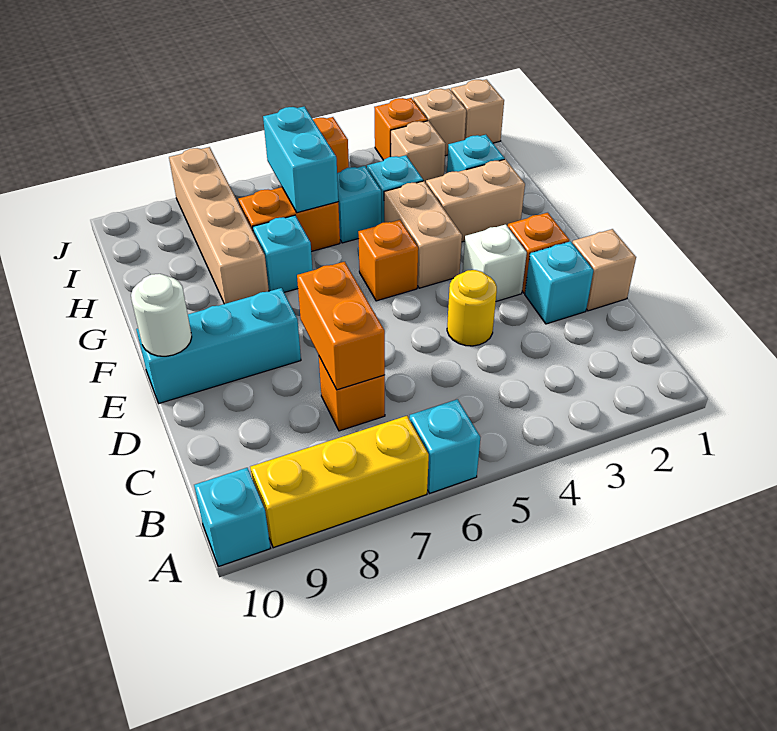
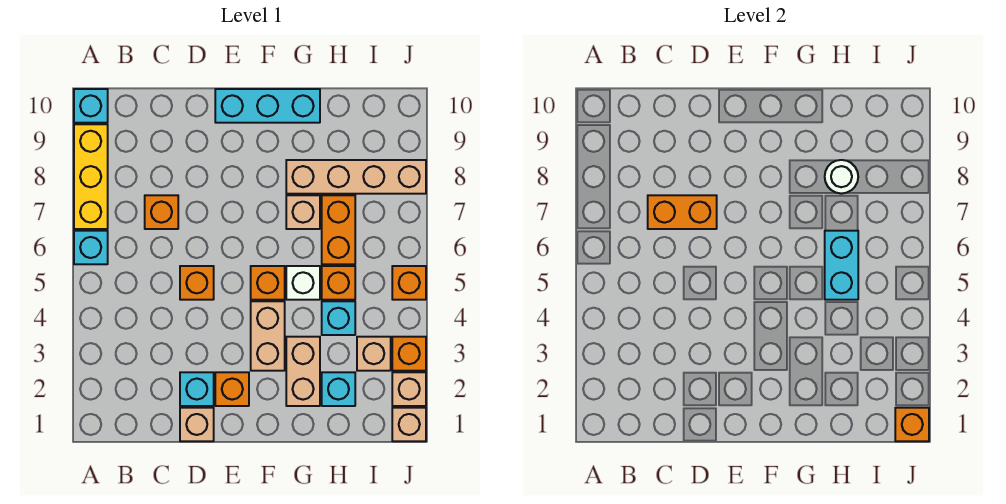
yellow round brick D4 level 1 -> none
none -> orange brick D5 level 1
white brick E3 level 1 -> white brick G5 level 1
cyan brick E8:E10 level 1 -> cyan brick E10:G10 level 1
white round brick E10 level 2 -> white round brick H8 level 2
tan brick F4:G4 level 1 -> tan brick F3:F4 level 1
cyan brick G7 level 1 -> tan brick G7 level 1
cyan brick H5 level 1 -> orange brick H5 level 1
cyan brick H6:I6 level 2 -> cyan brick H5:H6 level 2
none -> orange brick J1 level 2

